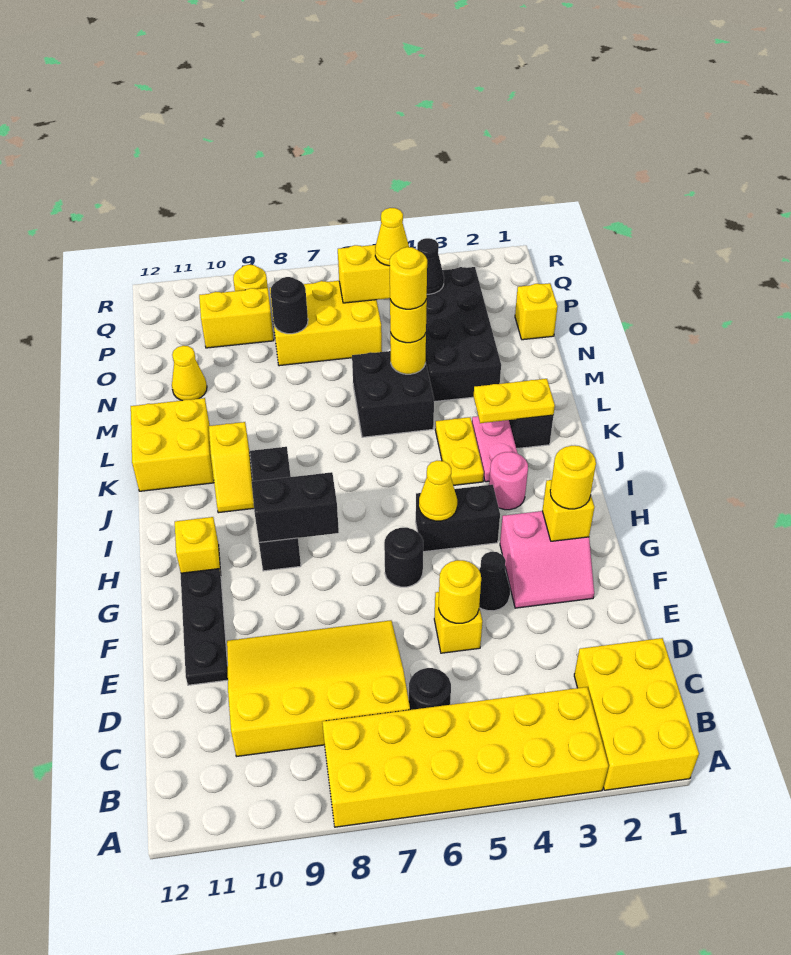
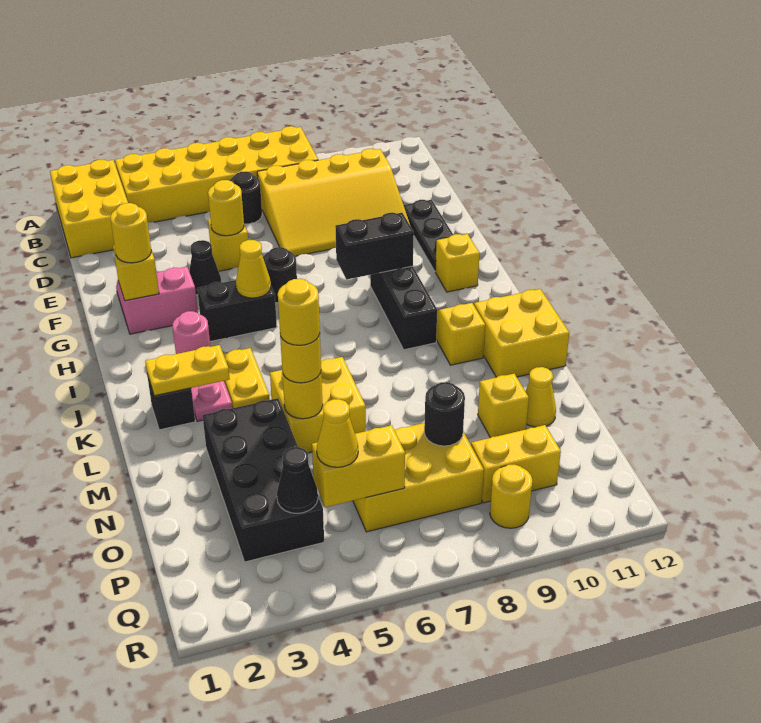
black brick L5:M6 level 1 -> yellow brick L5:M6 level 1
yellow brick O1 level 1 -> yellow brick N10 level 1

